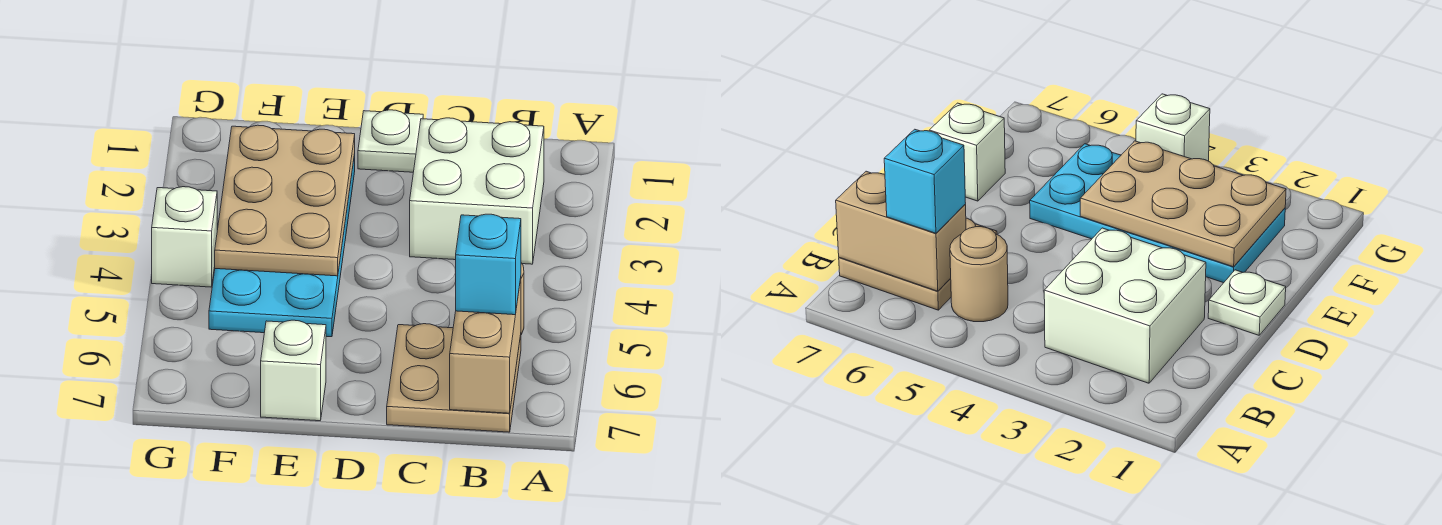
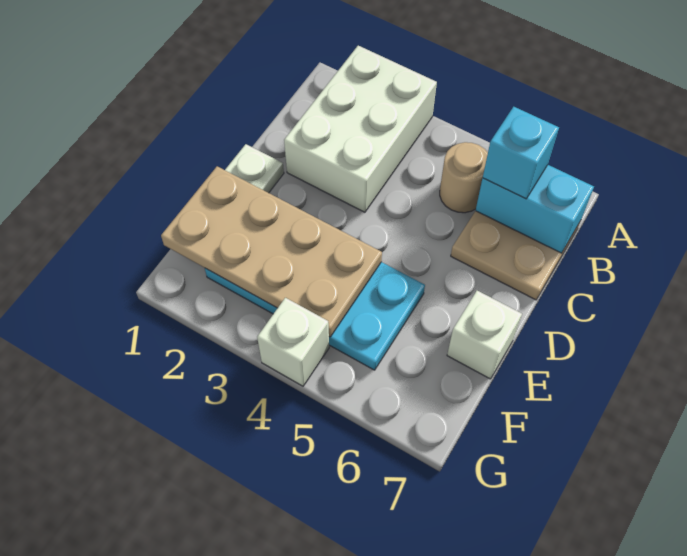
white brick B2:C3 level 1 -> white brick A2:C3 level 1
tan brick B6:B7 level 2 -> cyan brick B6:B7 level 2
tan plate E2:F4 level 2 -> tan plate E1:F4 level 2

